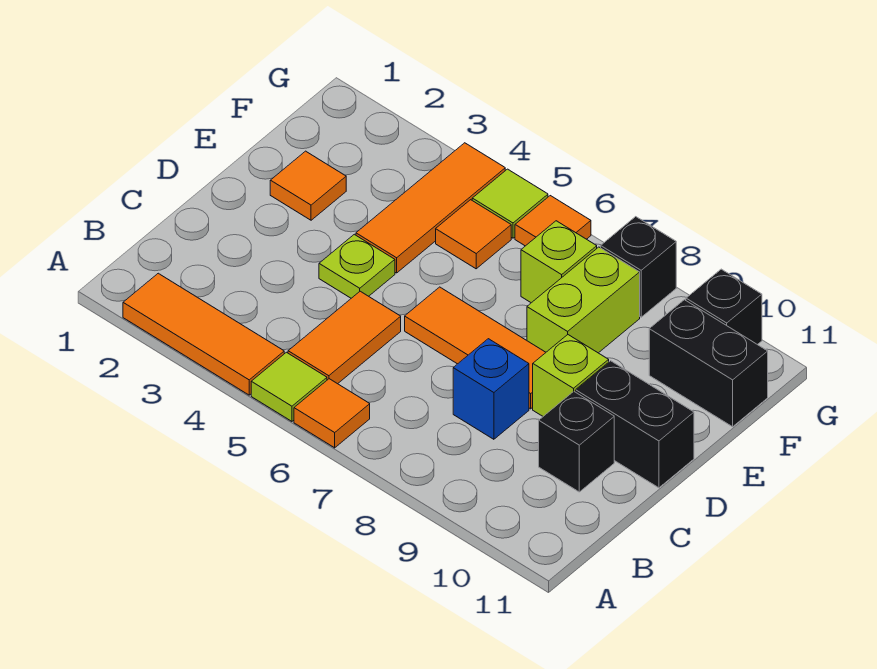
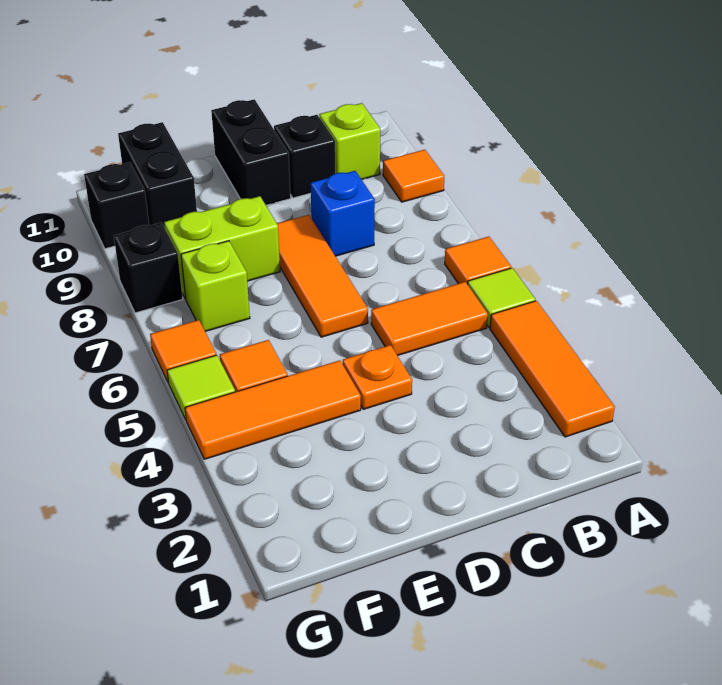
lime plate D4 level 1 -> orange plate D4 level 1
lime brick D9 level 1 -> lime brick B10 level 1
orange tile E2 level 1 -> orange tile A9 level 1

